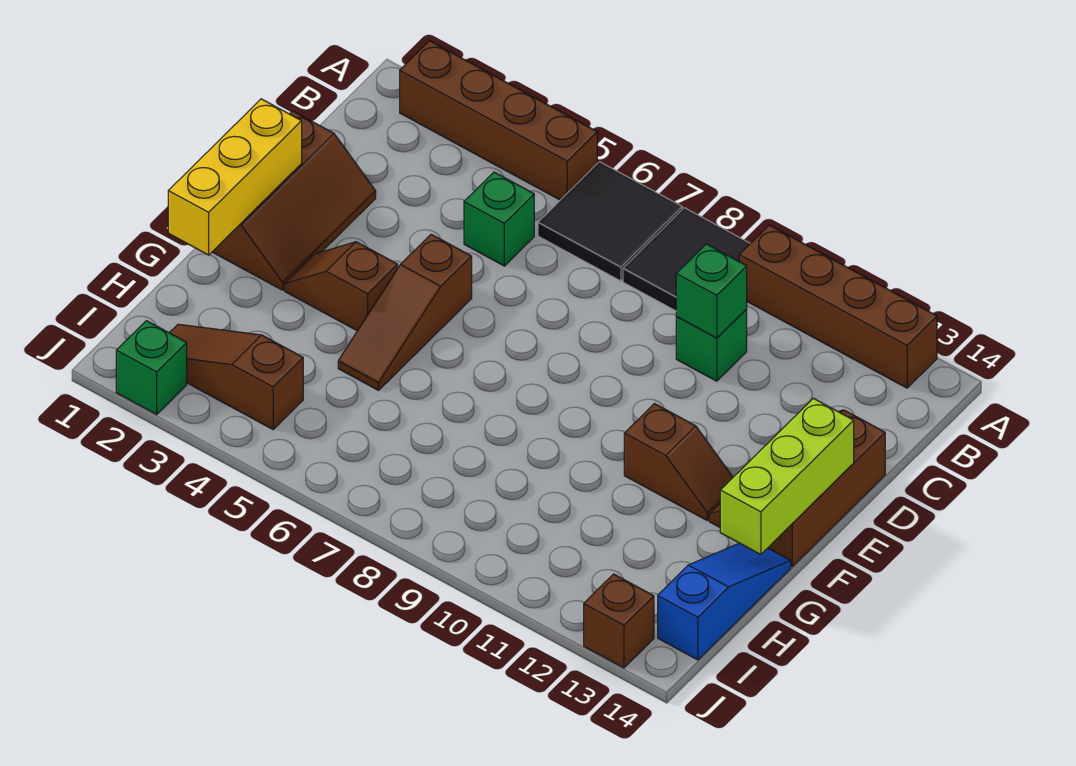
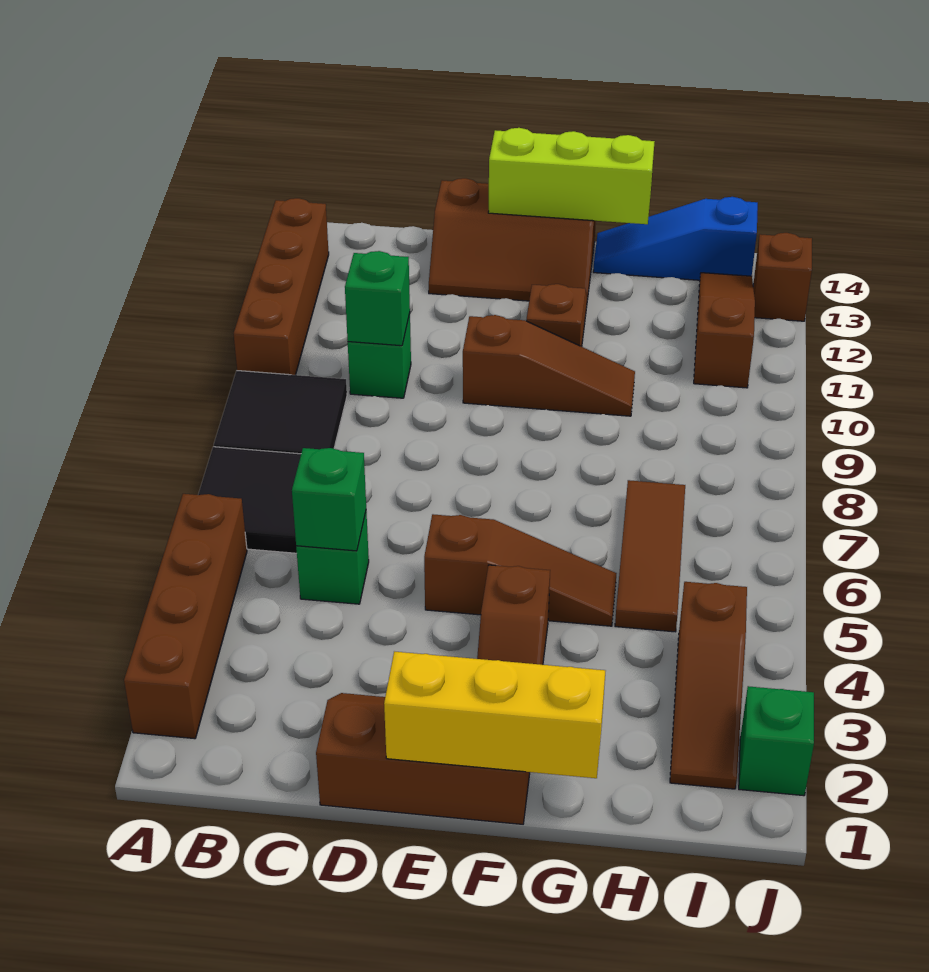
none -> green brick C5 level 2
none -> brown slope E10:G10 level 1 top E
none -> brown tile H5:H7 level 1
none -> brown slope I11:I13 level 1 top 11

